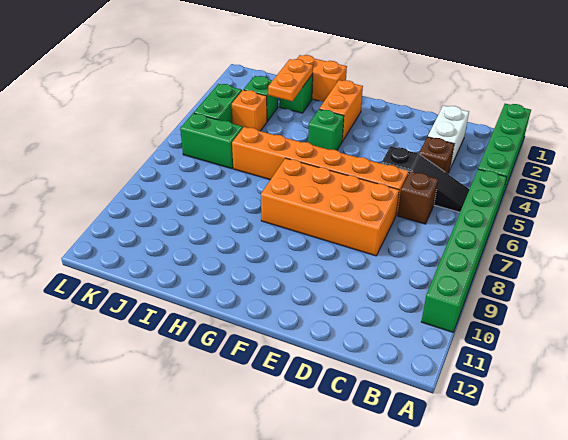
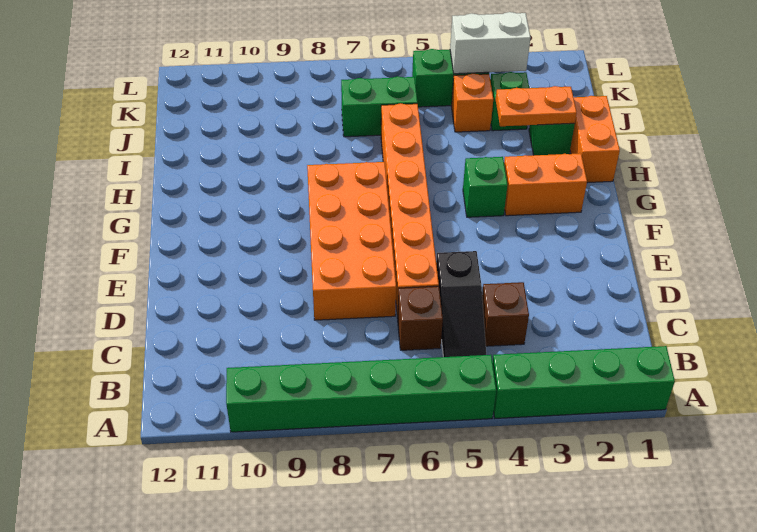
white brick C2:C3 level 1 -> white brick K3:K4 level 2
green brick J6:K6 level 1 -> green brick J6:J7 level 1

